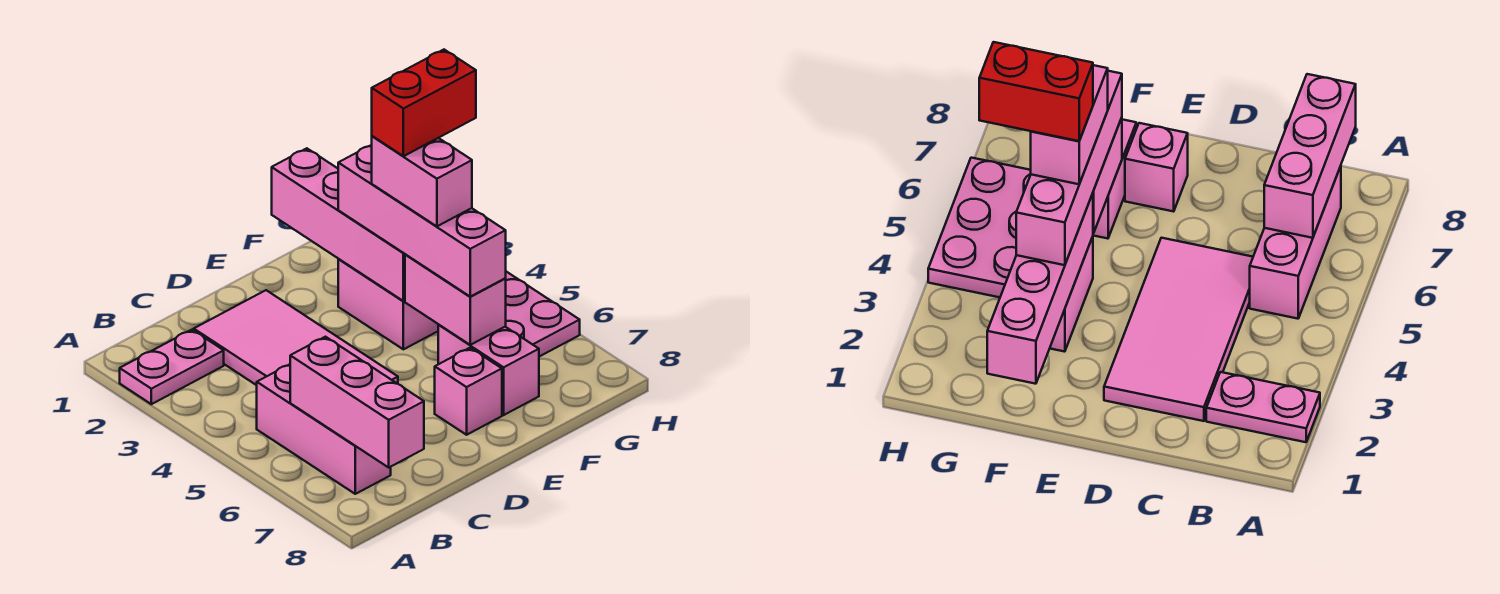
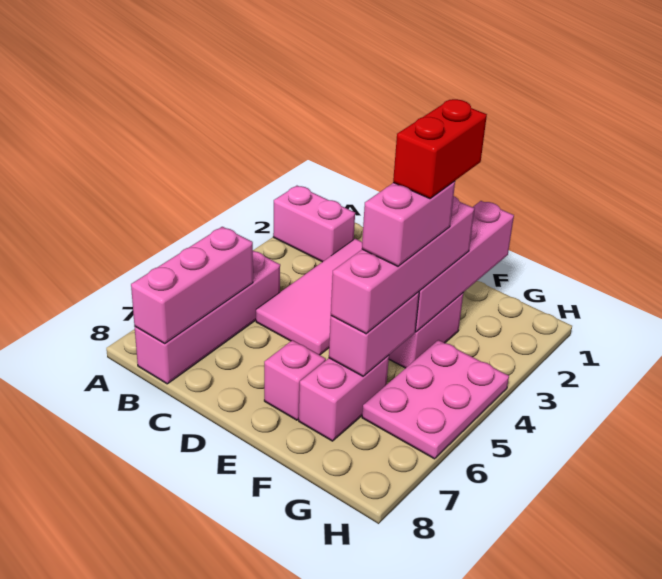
pink plate A2:B2 level 1 -> pink brick A2:B2 level 1
pink brick B5:B7 level 1 -> pink brick B5:B8 level 1
red brick F4:G4 level 5 -> red brick F3:F4 level 5

